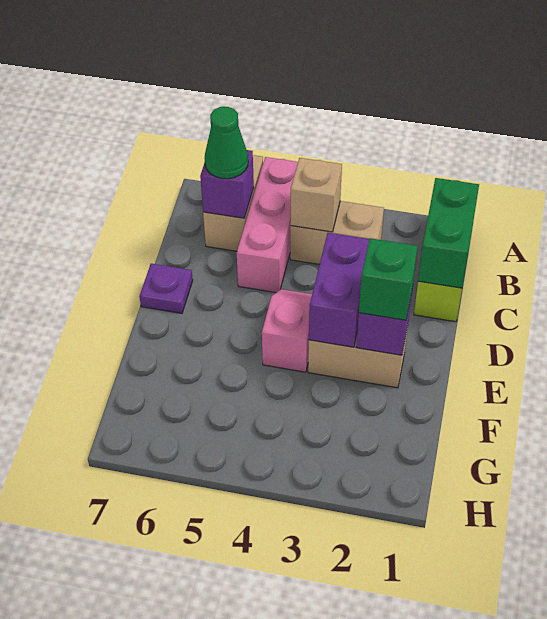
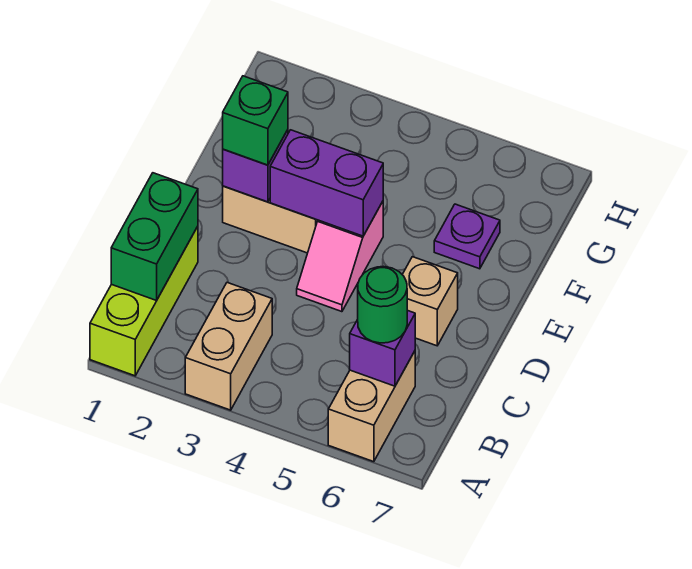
pink brick A5:C5 level 1 -> none
tan brick B3:B4 level 1 -> tan brick A3:B3 level 1
tan brick B4 level 2 -> tan brick D6 level 1
green cone B6 level 3 -> green round brick B6 level 3
purple brick D3:E3 level 2 -> purple brick E3:E4 level 2
purple plate D7 level 1 -> purple plate F6 level 1

